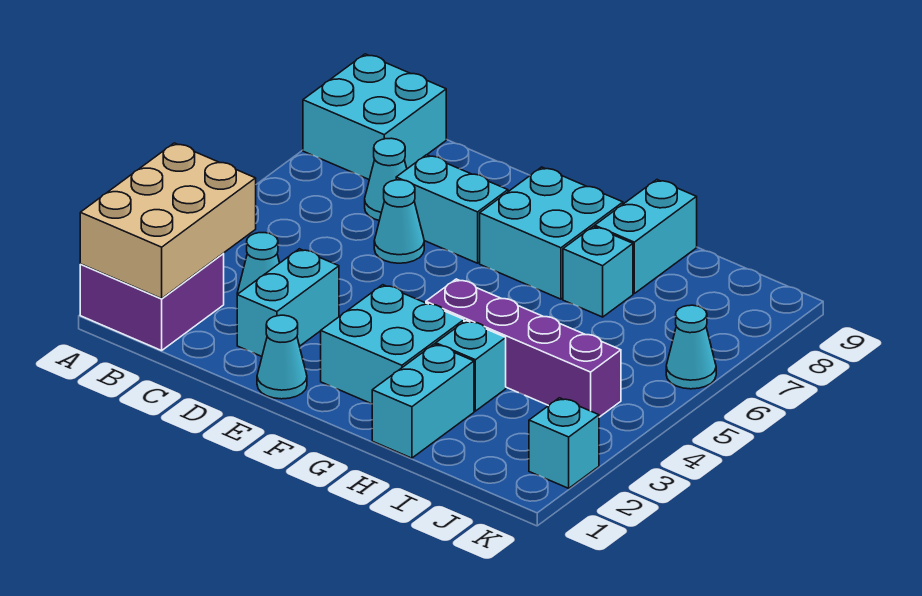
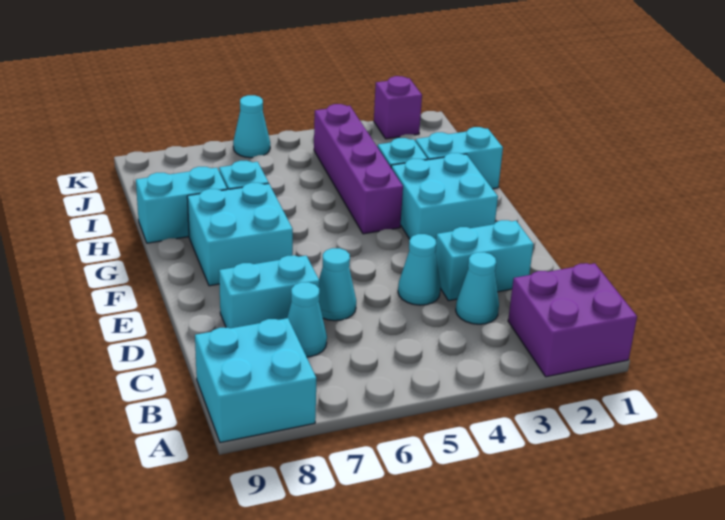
tan brick A1:B3 level 2 -> none
cyan brick D7:E7 level 1 -> cyan brick D7:D8 level 1
cyan cone E1 level 1 -> cyan cone D4 level 1
cyan brick K2 level 1 -> purple brick K2 level 1

